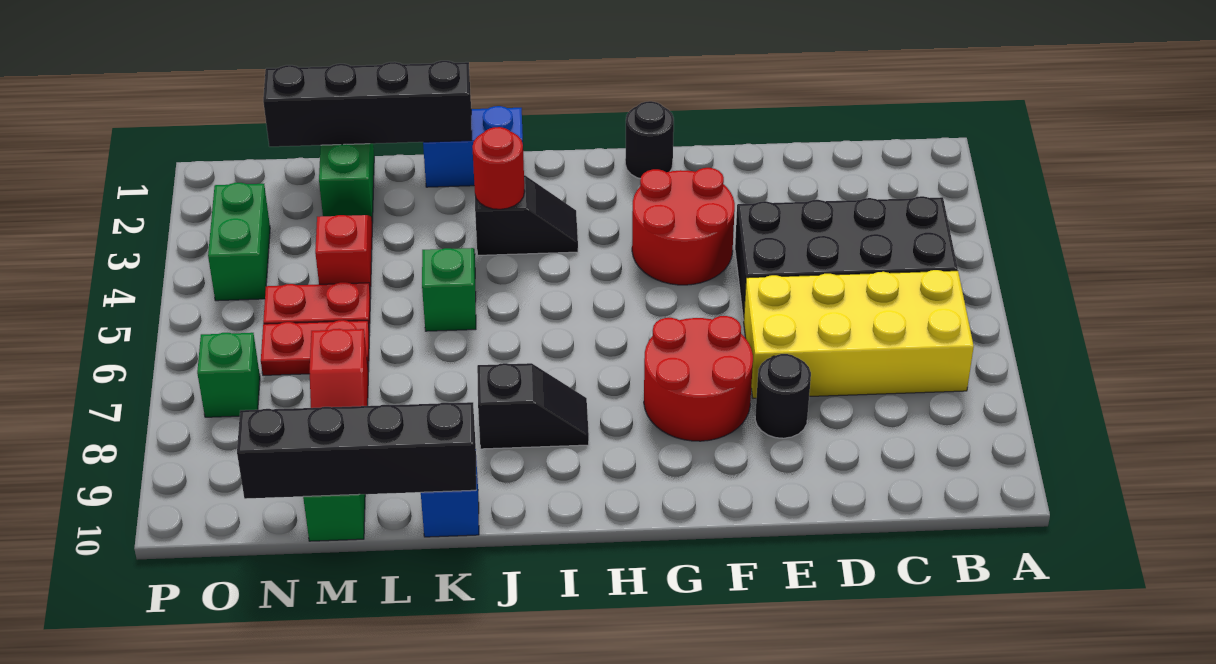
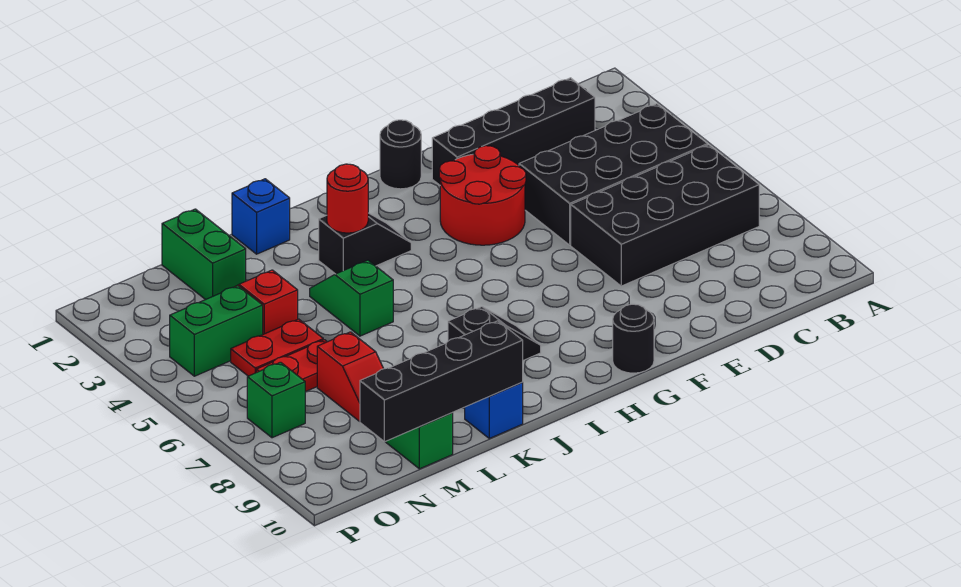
yellow brick B6:E7 level 1 -> black brick B6:E7 level 1
black round brick E8 level 1 -> black round brick G10 level 1
red round brick F7:G8 level 1 -> none
blue brick J1:K1 level 1 -> blue brick K1 level 1
black brick K1:N1 level 2 -> black brick C2:F2 level 1
green brick O3:O4 level 1 -> green brick N4:O4 level 1

